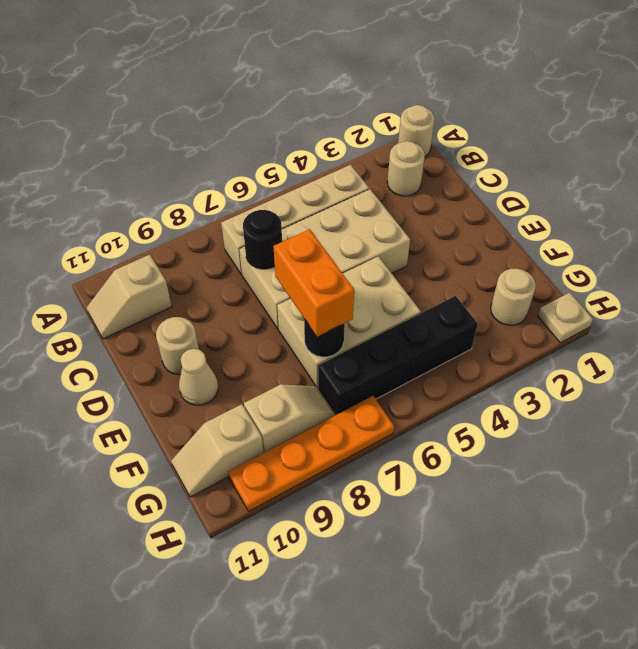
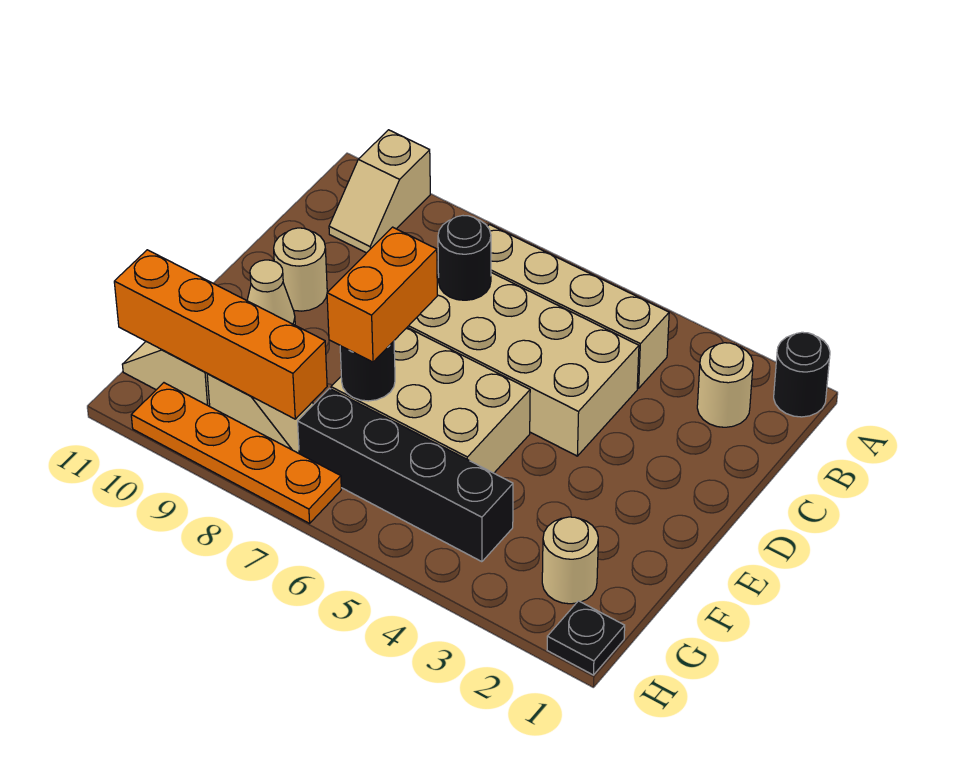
tan round brick A1 level 1 -> black round brick A1 level 1
tan slope B10:B11 level 1 top 10 -> tan slope A10:B10 level 1 top A
none -> orange brick G8:G11 level 2
tan plate H1 level 1 -> black plate H1 level 1

